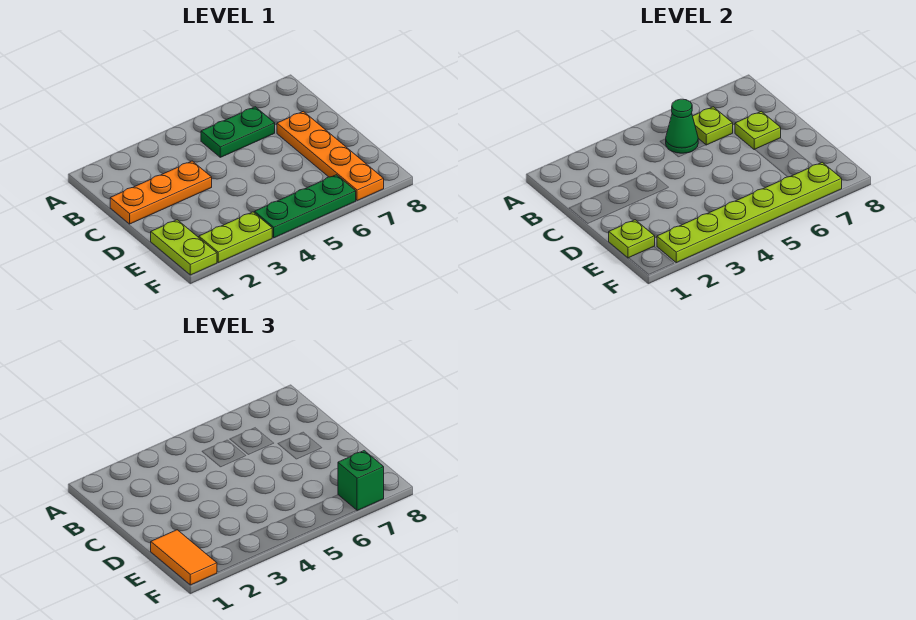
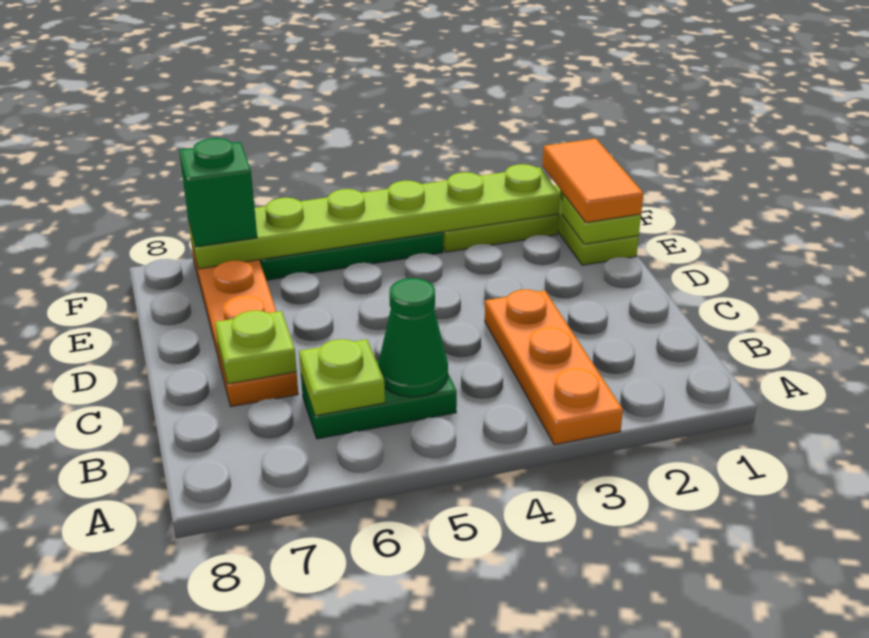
orange plate C1:C3 level 1 -> orange plate A3:C3 level 1

